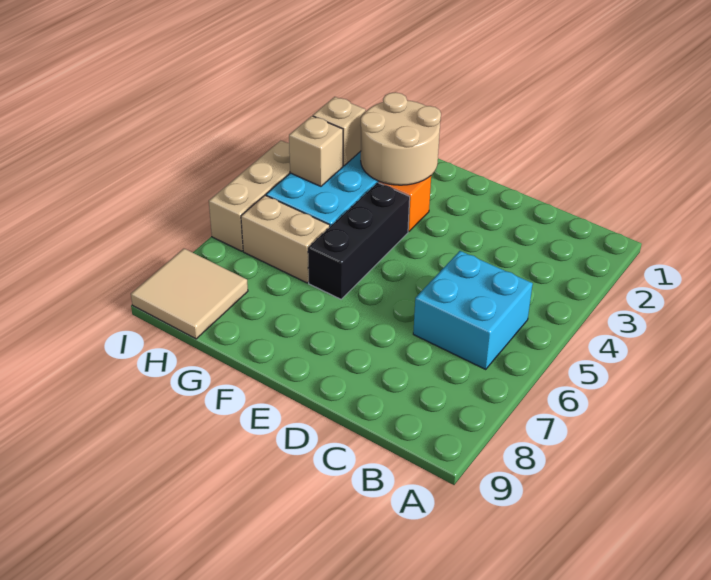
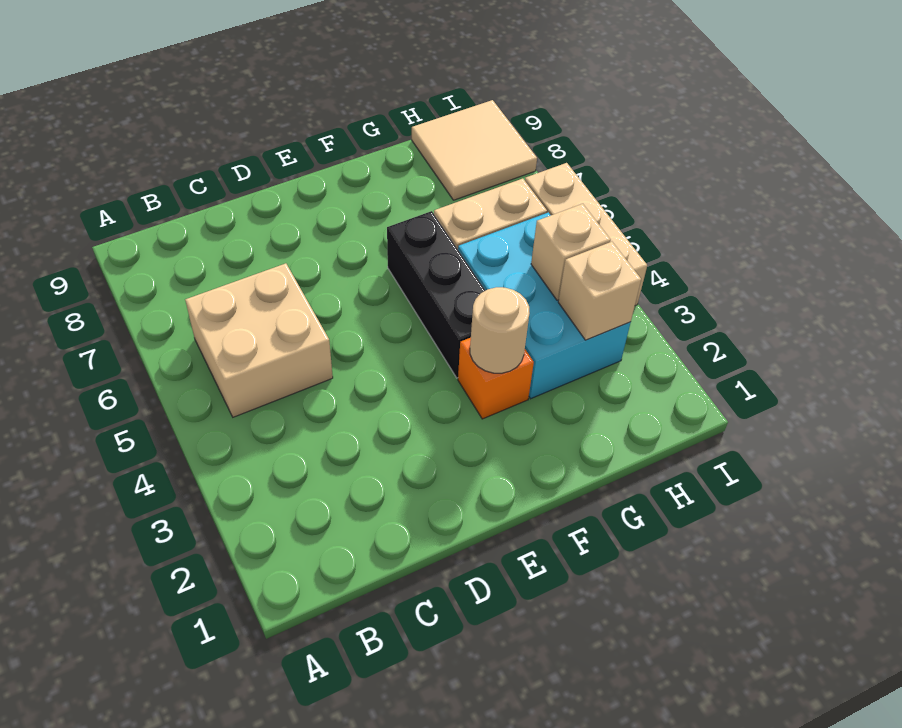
cyan brick B5:C6 level 1 -> tan brick B5:C6 level 1
tan round brick F2:G3 level 2 -> tan round brick F3 level 2

